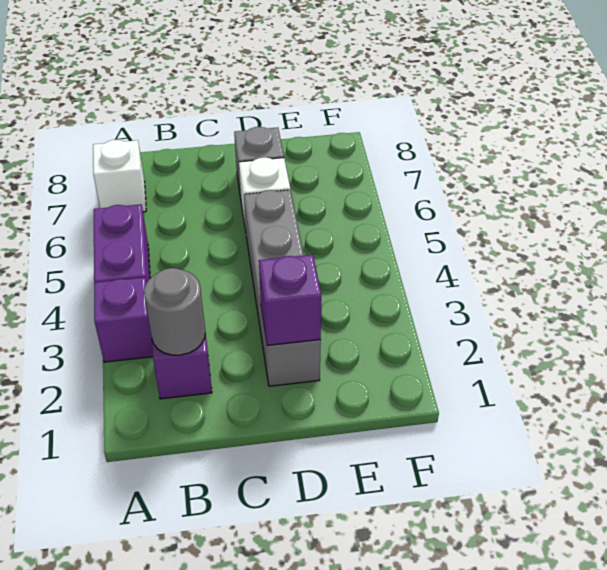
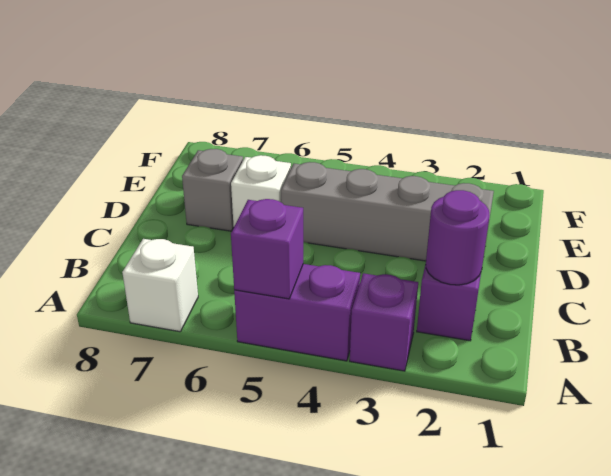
grey round brick B2 level 2 -> purple round brick B2 level 2
purple brick D2 level 2 -> purple brick A5 level 2

